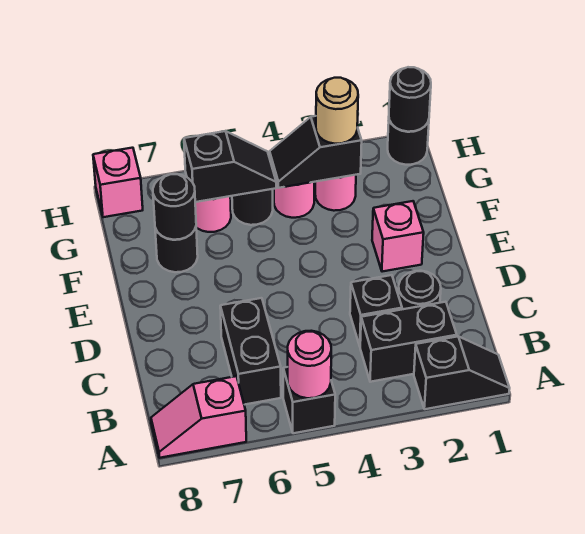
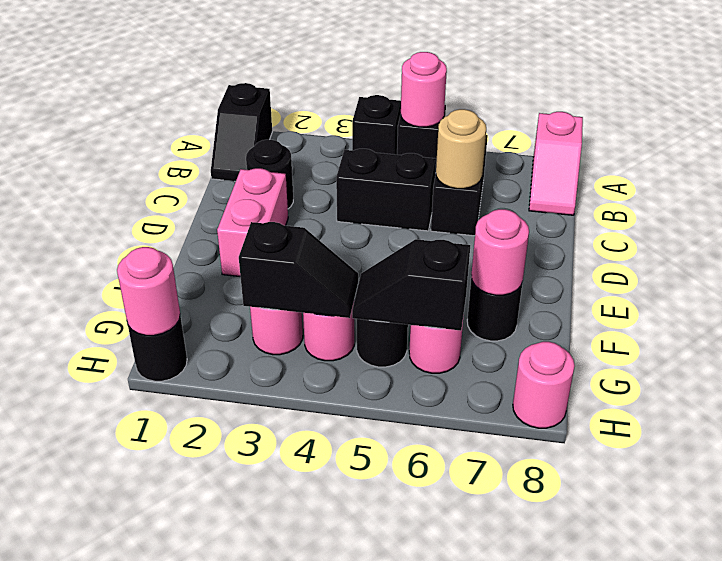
black slope A1:A2 level 1 top 2 -> black slope A1:B1 level 1 top A
pink slope A7:A8 level 1 top 7 -> pink slope A8:B8 level 1 top A
black brick B2:B3 level 1 -> black brick C4:C5 level 1
black brick C3 level 1 -> black brick A4 level 1
pink brick E2 level 1 -> pink brick D2:E2 level 1
black round brick F7 level 2 -> pink round brick F7 level 2
tan round brick G3 level 3 -> tan round brick C6 level 2
black round brick H1 level 2 -> pink round brick H1 level 2
pink brick H8 level 1 -> pink round brick H8 level 1

